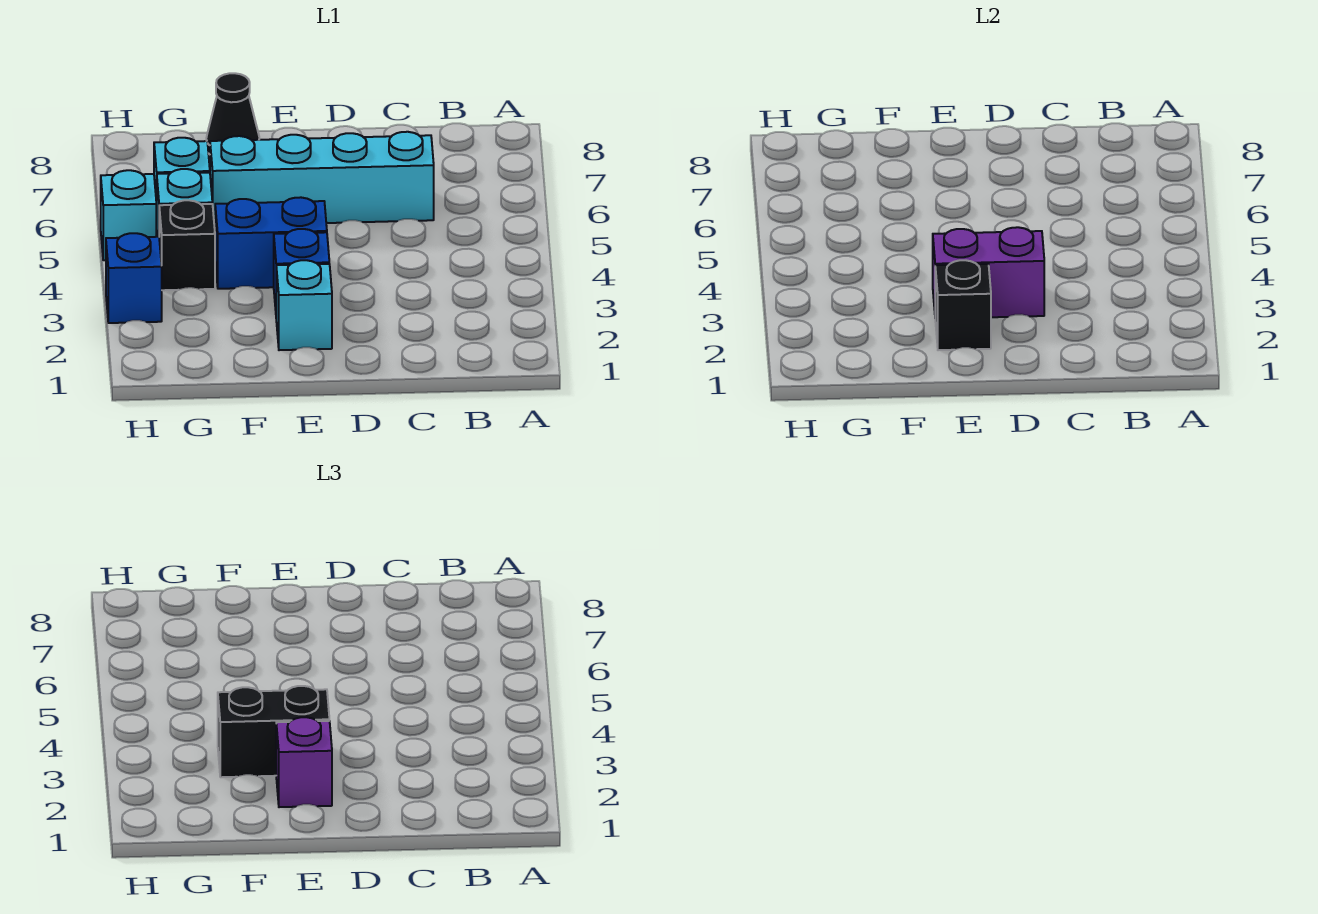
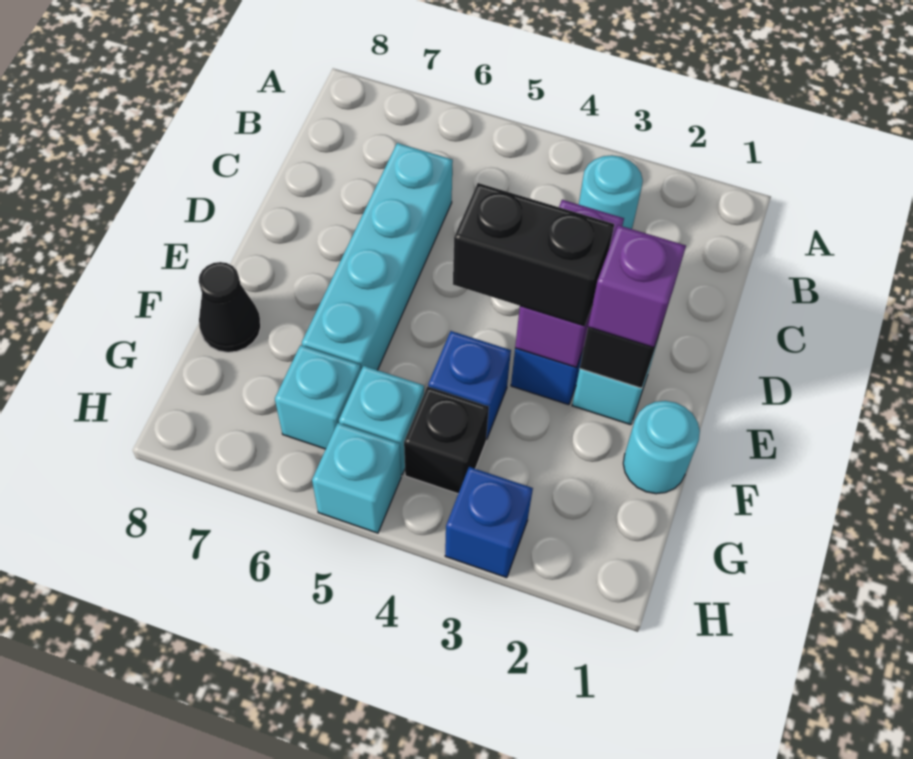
none -> cyan round brick B3 level 1
black brick E3:F3 level 3 -> black brick E3:E4 level 3
blue brick E4:F4 level 1 -> blue brick F4 level 1
none -> cyan round brick F1 level 1

